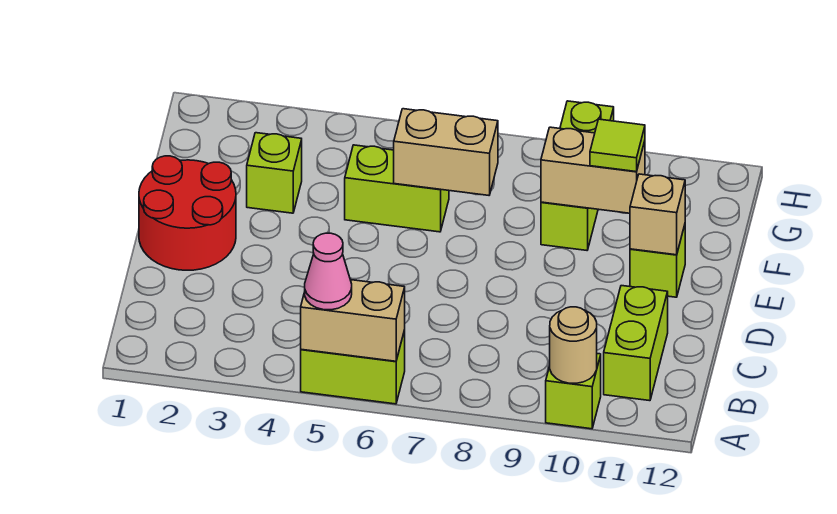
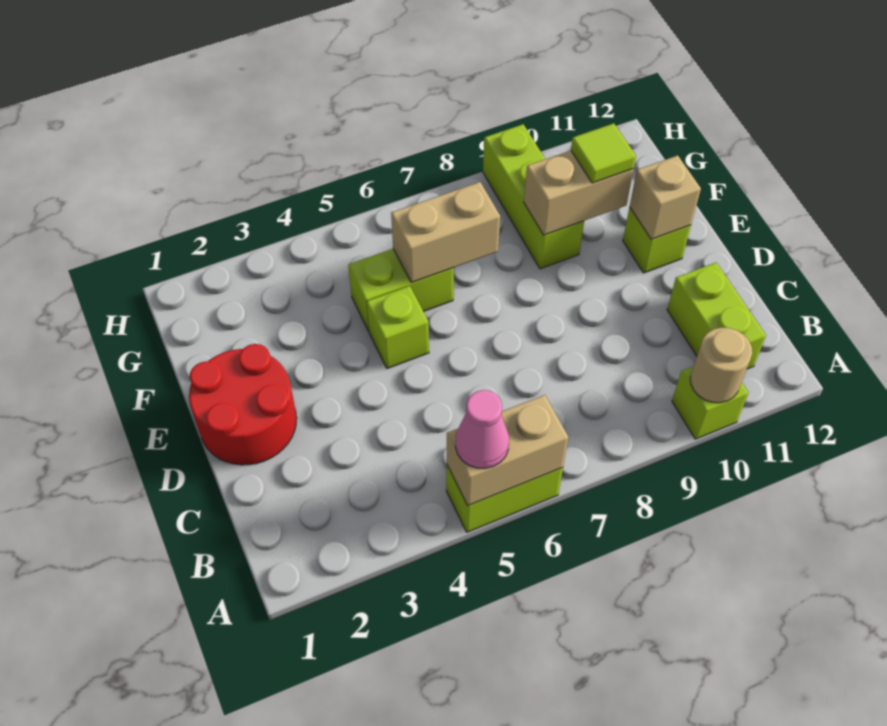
lime brick F3 level 1 -> lime brick E5 level 1

